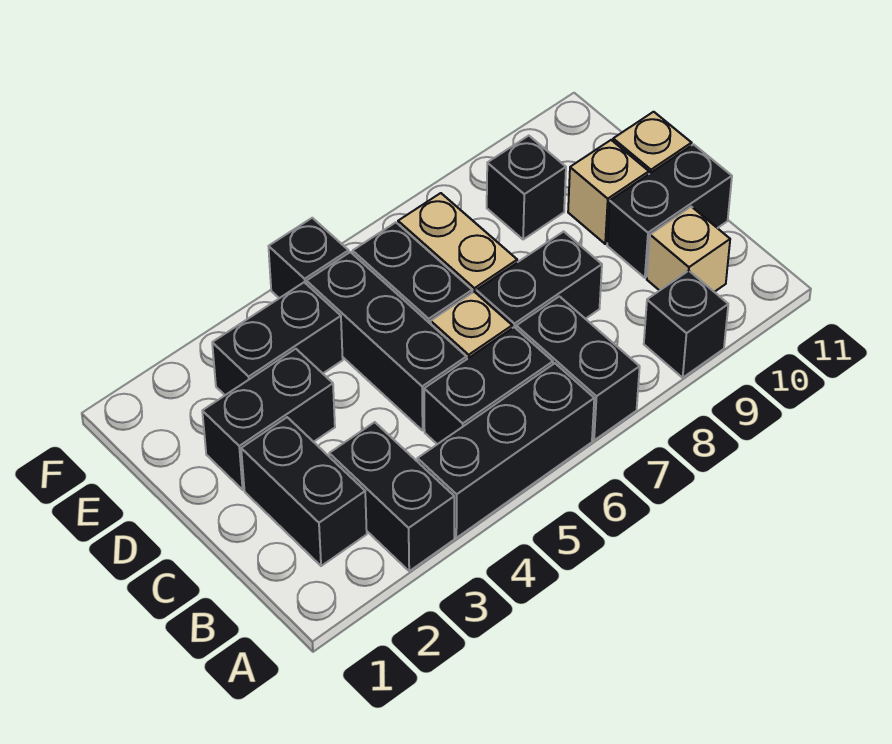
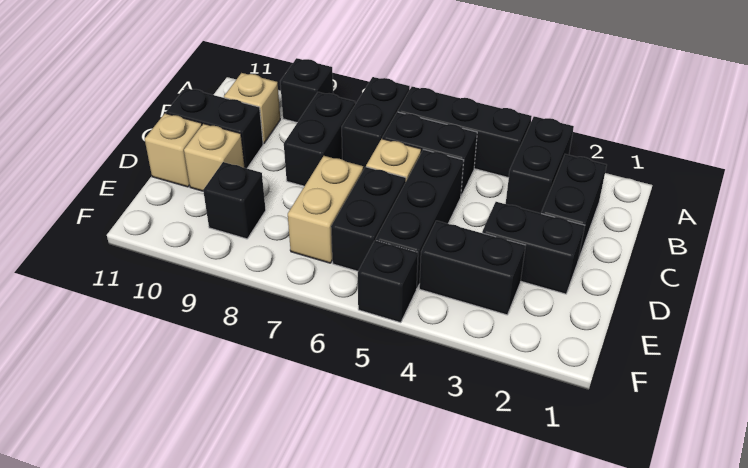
black brick C7:C8 level 1 -> black brick B8:C8 level 1

